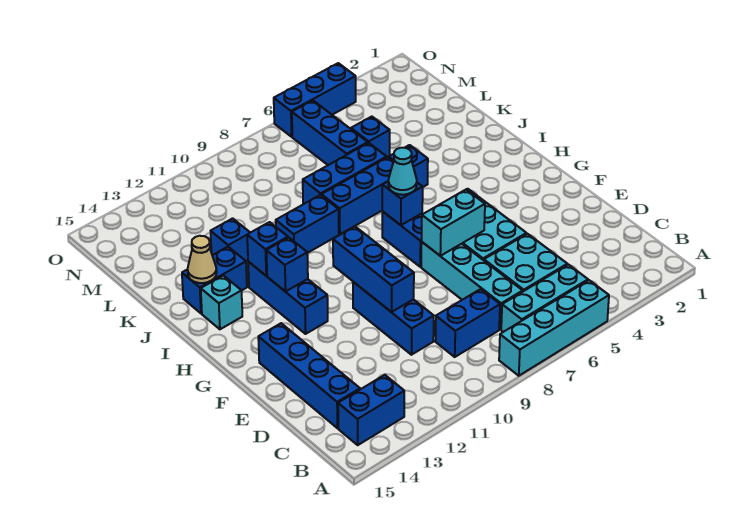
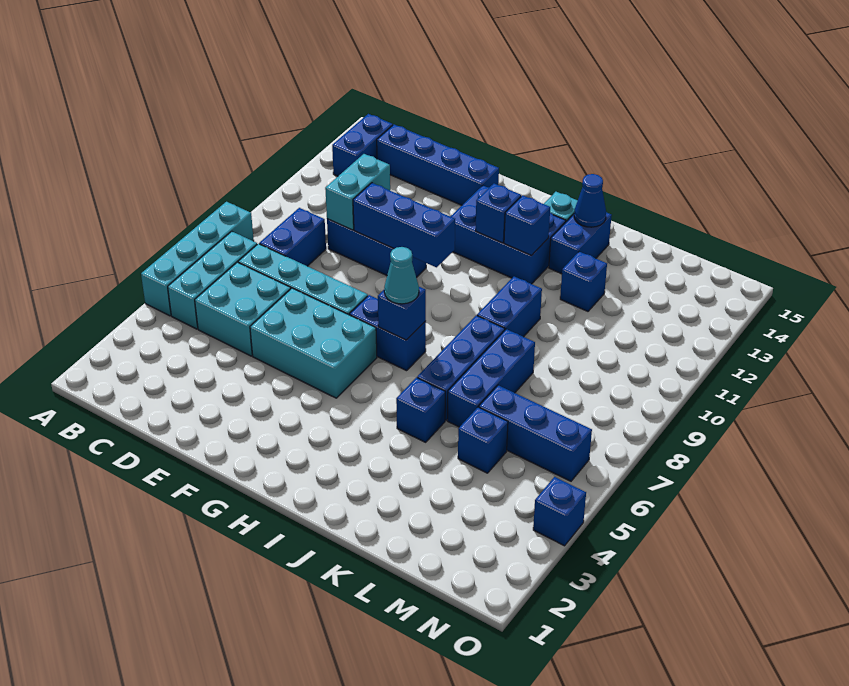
cyan brick F6:F7 level 2 -> cyan brick D10:D11 level 2
blue brick G12:I12 level 1 -> blue brick G12:I13 level 1
tan cone J14 level 2 -> blue cone J14 level 2
blue brick O4:O6 level 1 -> blue brick O4 level 1

